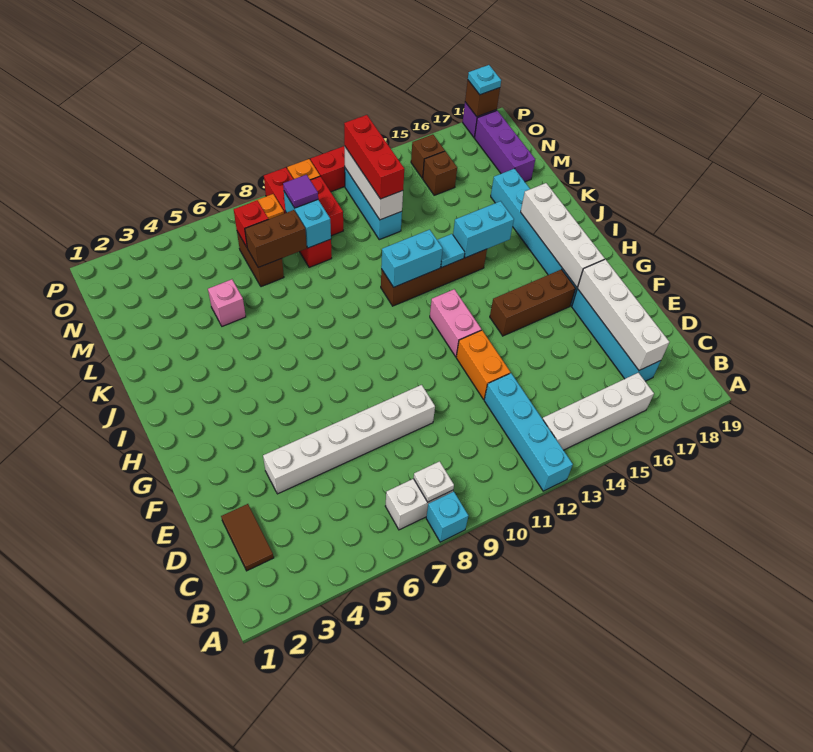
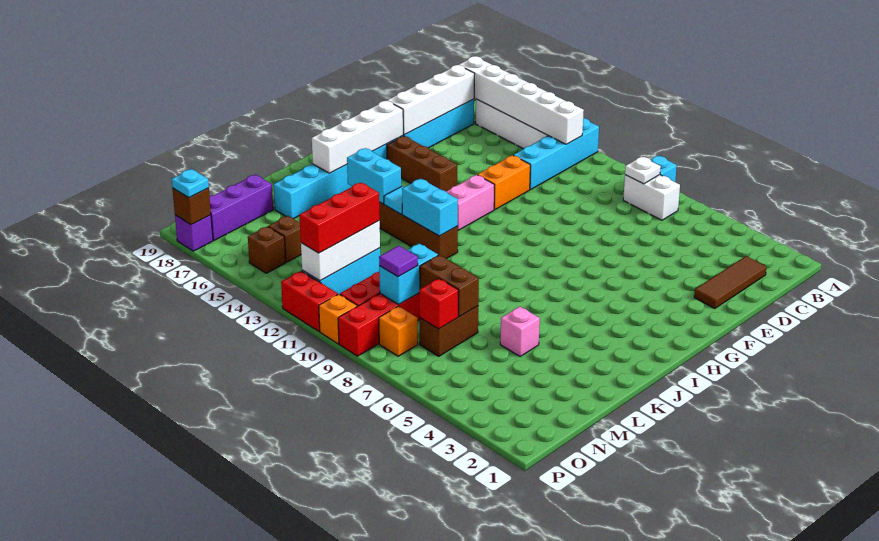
brown tile C2:D2 level 1 -> brown tile C2:E2 level 1
white brick E4:E9 level 1 -> white brick B12:B17 level 2

